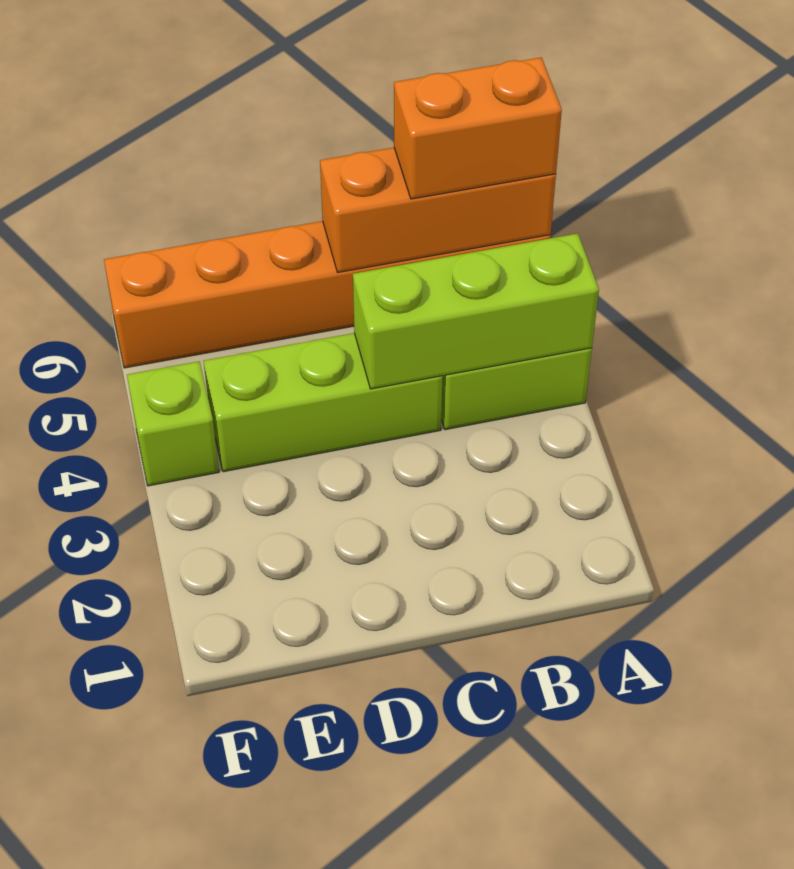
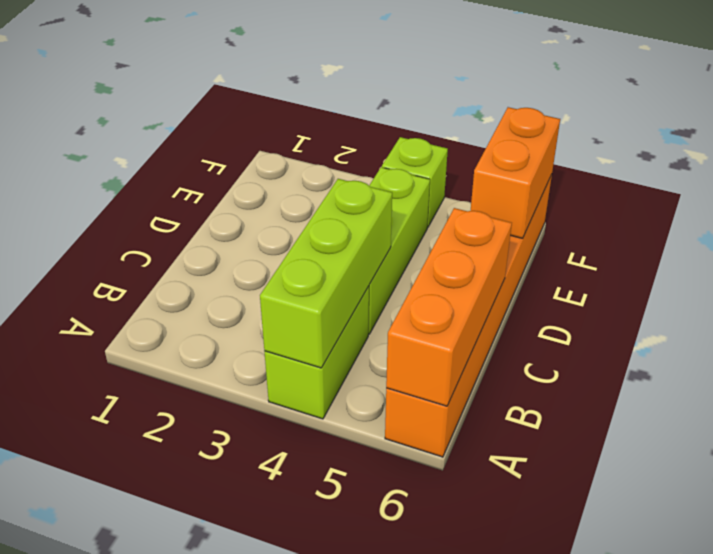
orange brick A6:B6 level 3 -> orange brick E6:F6 level 2

